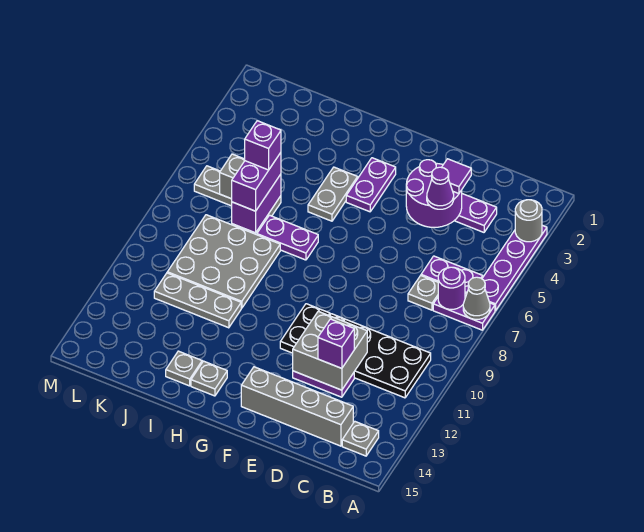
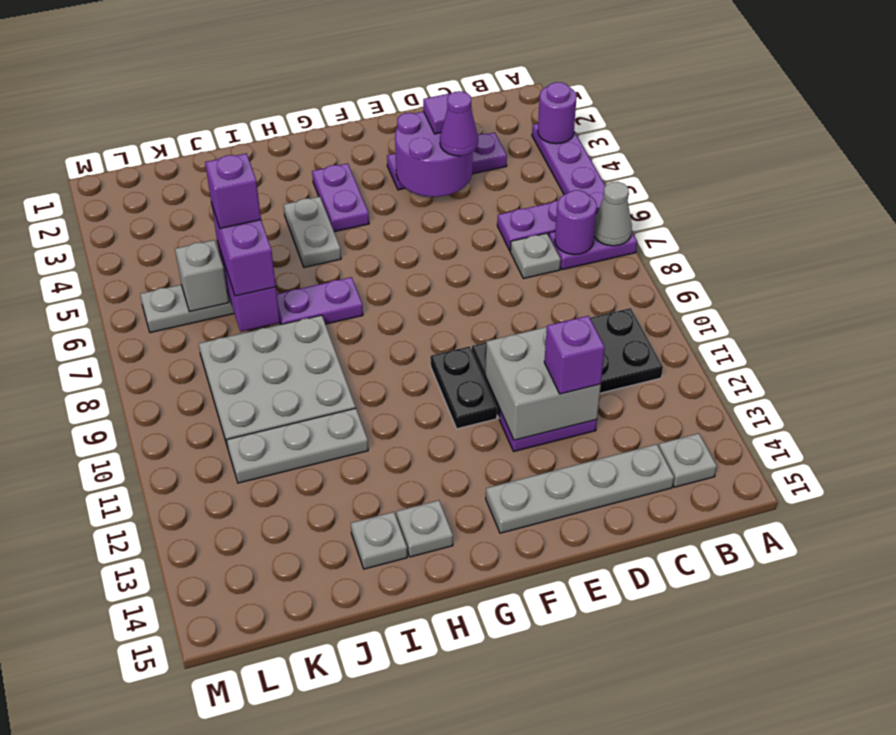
grey round brick A3 level 2 -> purple round brick A3 level 2
grey brick C14:F14 level 1 -> grey plate C14:F14 level 1

